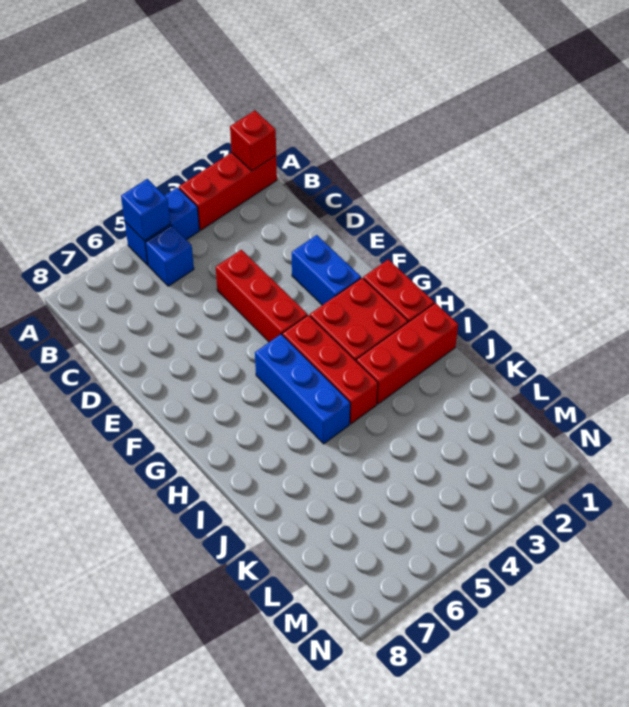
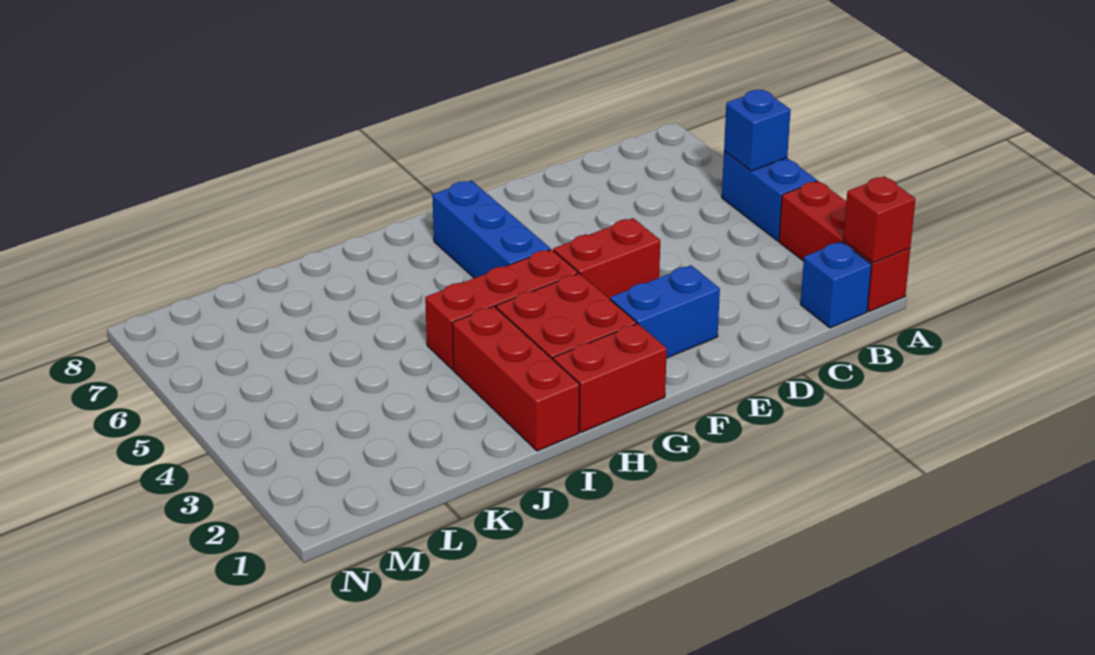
blue brick B5 level 1 -> blue brick B1 level 1
red brick D4:F4 level 1 -> red brick E4:F4 level 1
blue brick G5:I5 level 1 -> blue brick G5:G7 level 1

